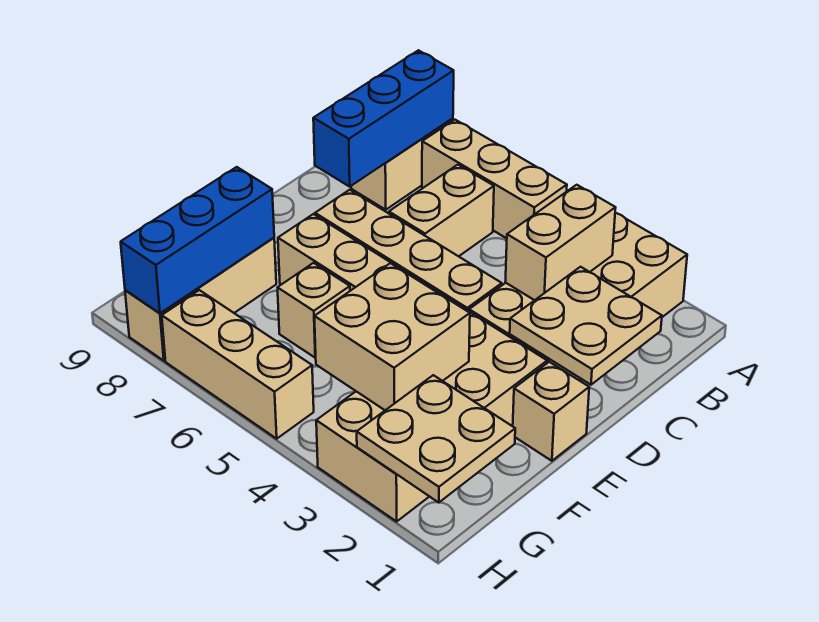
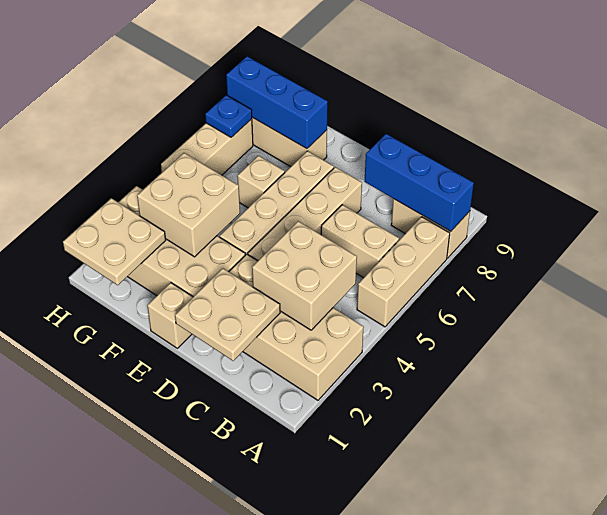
tan brick B3:C3 level 2 -> tan brick B3:C4 level 2
none -> blue plate H7 level 2

